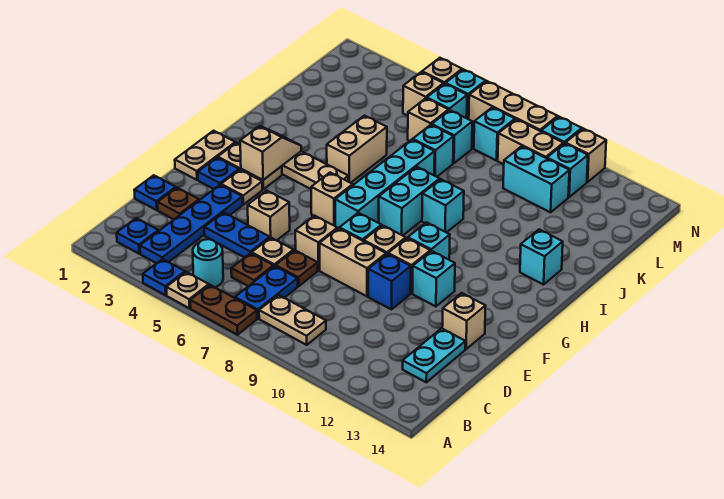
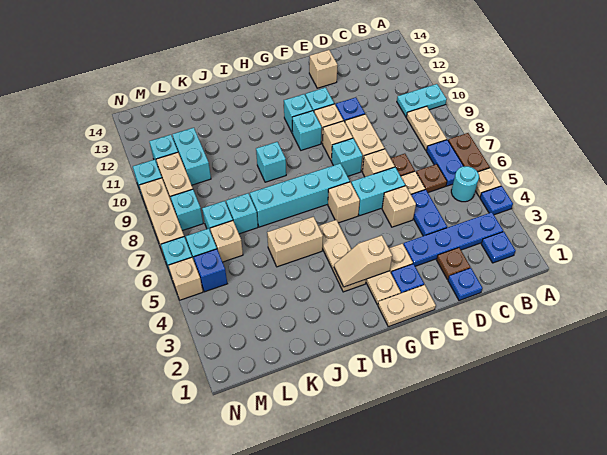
blue plate B7:C7 level 1 -> blue plate B6:B7 level 1
cyan plate C13:D13 level 1 -> cyan plate A10:B10 level 1
cyan brick H8:I8 level 1 -> cyan brick E6:F6 level 1
cyan brick I13 level 1 -> cyan brick G11 level 1
tan brick M5 level 1 -> blue brick M5 level 1
tan brick N11 level 1 -> none

